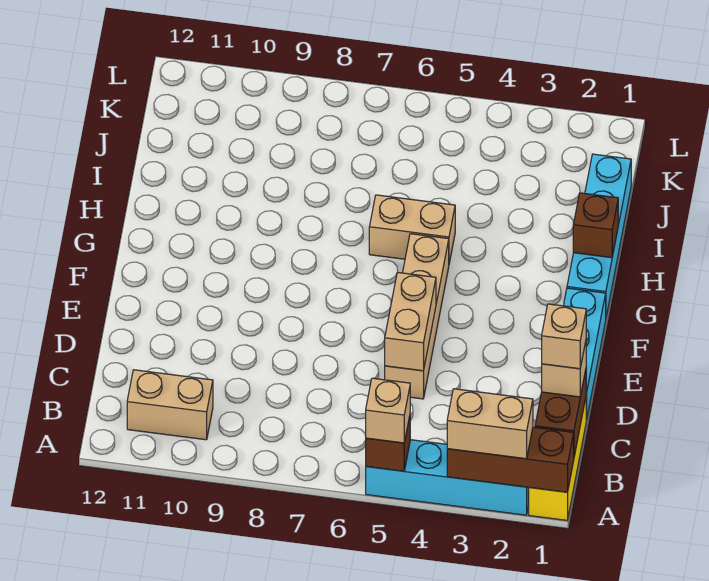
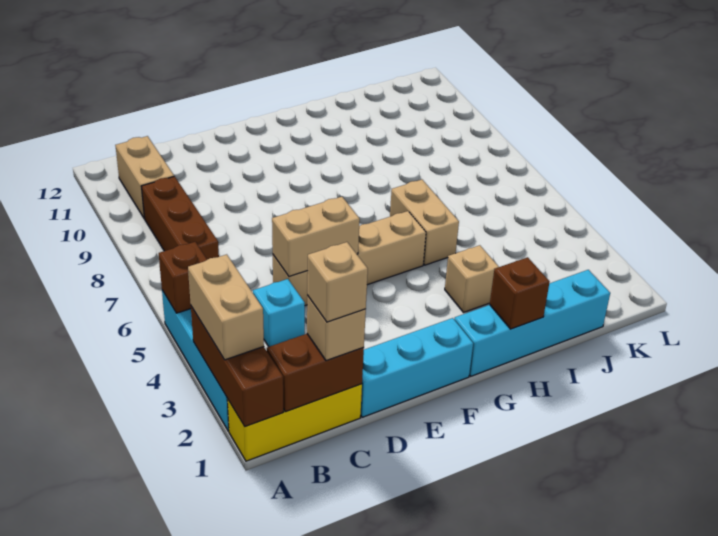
tan brick A5 level 3 -> tan brick H3 level 1
none -> brown brick B7:B9 level 1
none -> cyan brick C4 level 1

